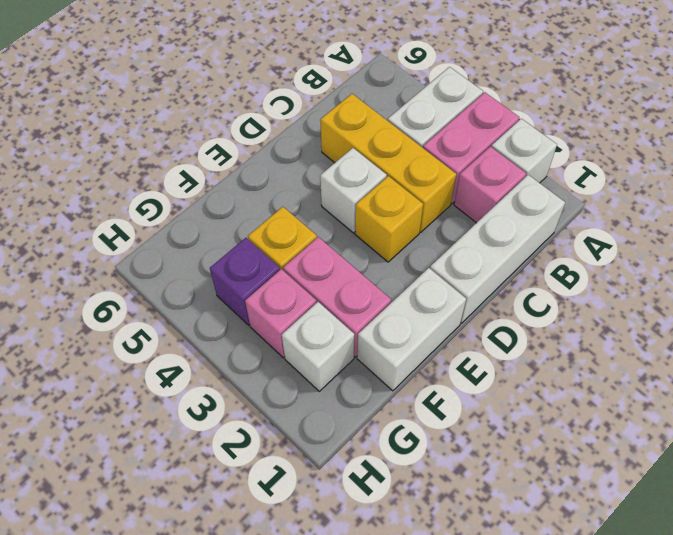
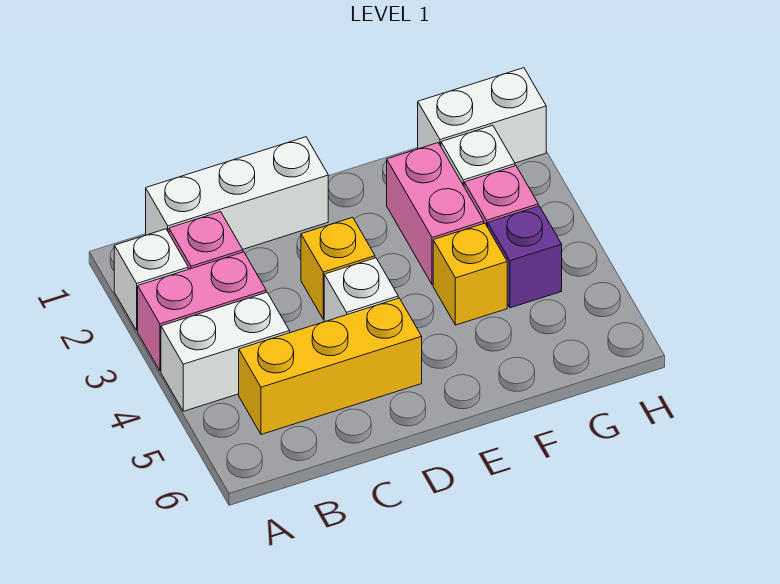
yellow brick C3:C5 level 1 -> yellow brick B5:D5 level 1
white brick E1:F1 level 1 -> white brick G1:H1 level 1

